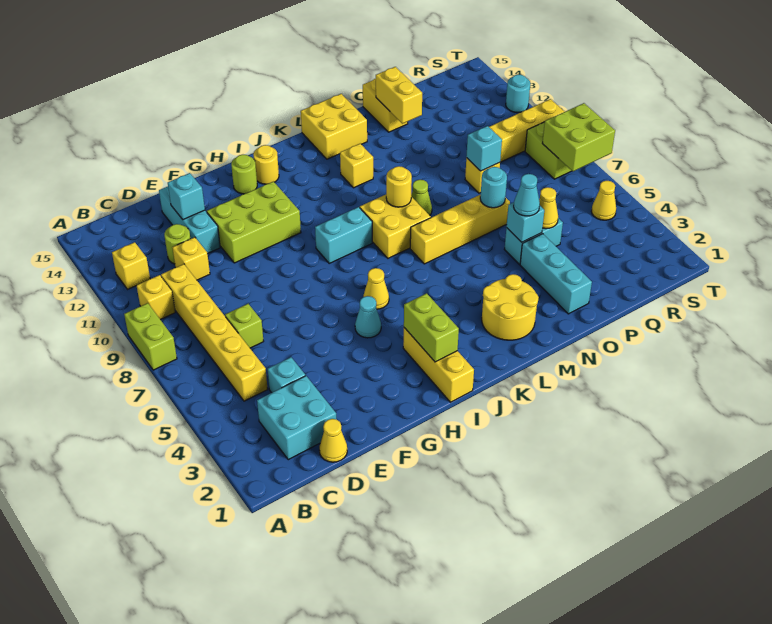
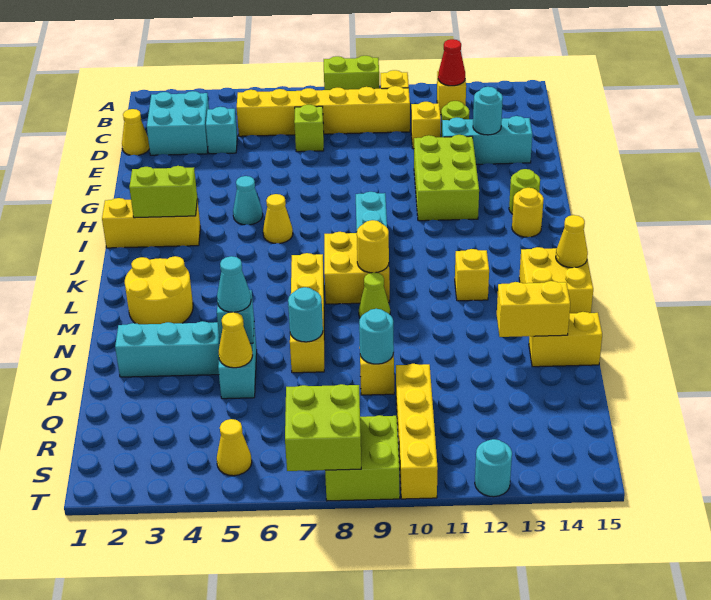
none -> red cone B12 level 2
cyan brick E13 level 2 -> cyan round brick E13 level 2
none -> yellow cone L15 level 2
cyan brick P9 level 2 -> cyan round brick P9 level 2

